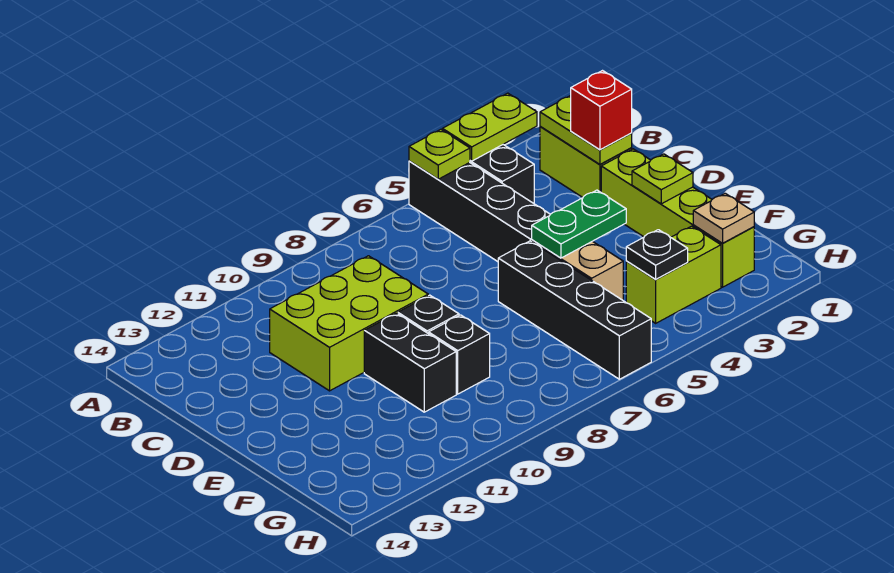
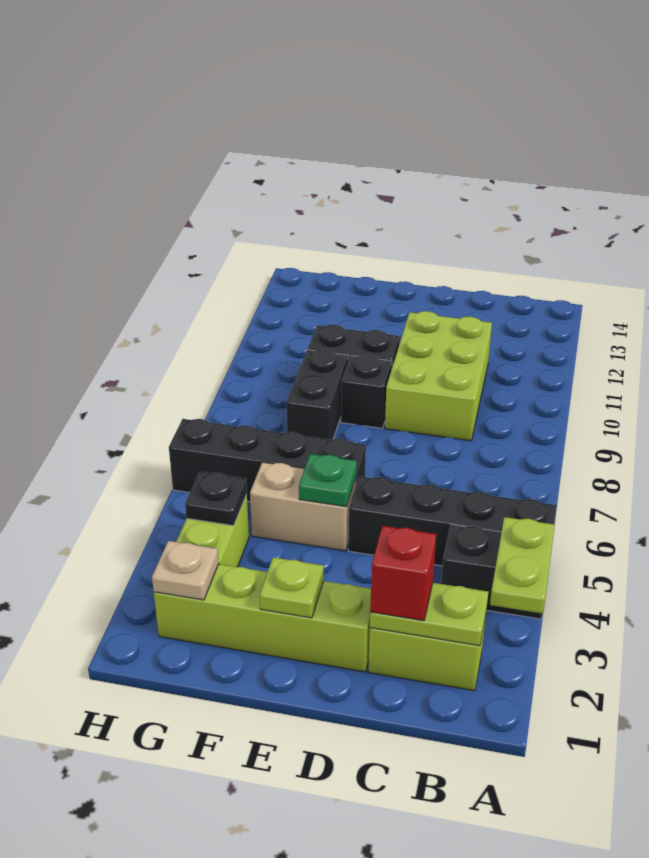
lime plate A5 level 2 -> none
green plate E4:E5 level 2 -> green plate E5 level 2
black brick F9 level 1 -> black brick F8:F9 level 1

